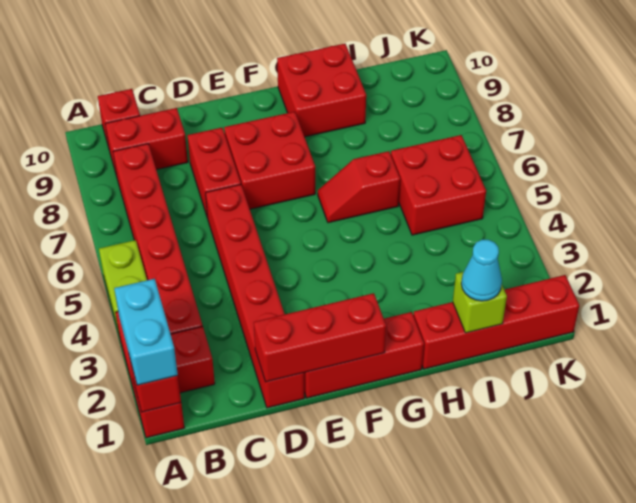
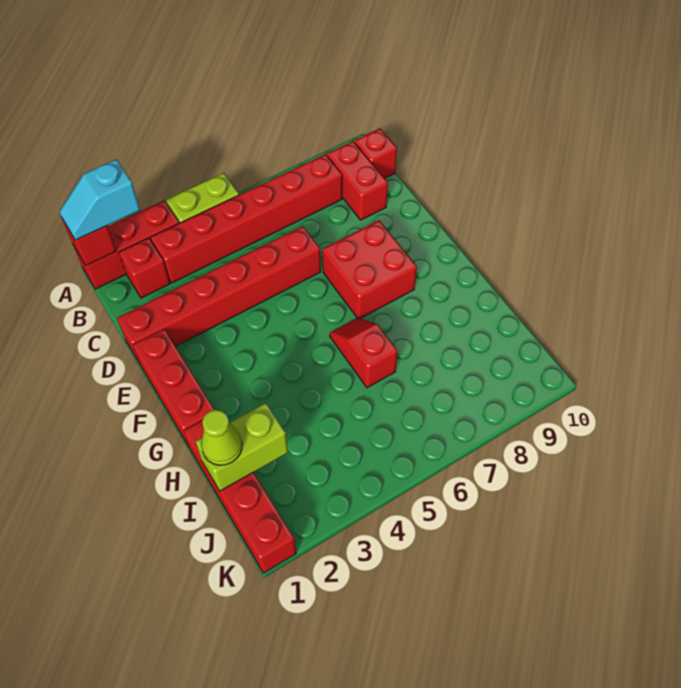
cyan brick A1:A2 level 3 -> cyan slope A1:A2 level 3 top 2
red brick D1:F1 level 2 -> none
red brick D7:D8 level 1 -> none
red brick G9:H10 level 1 -> none
lime brick I1 level 2 -> lime brick I1:I2 level 2
cyan cone I1 level 3 -> lime cone I1 level 3
red brick I5:J6 level 1 -> none

